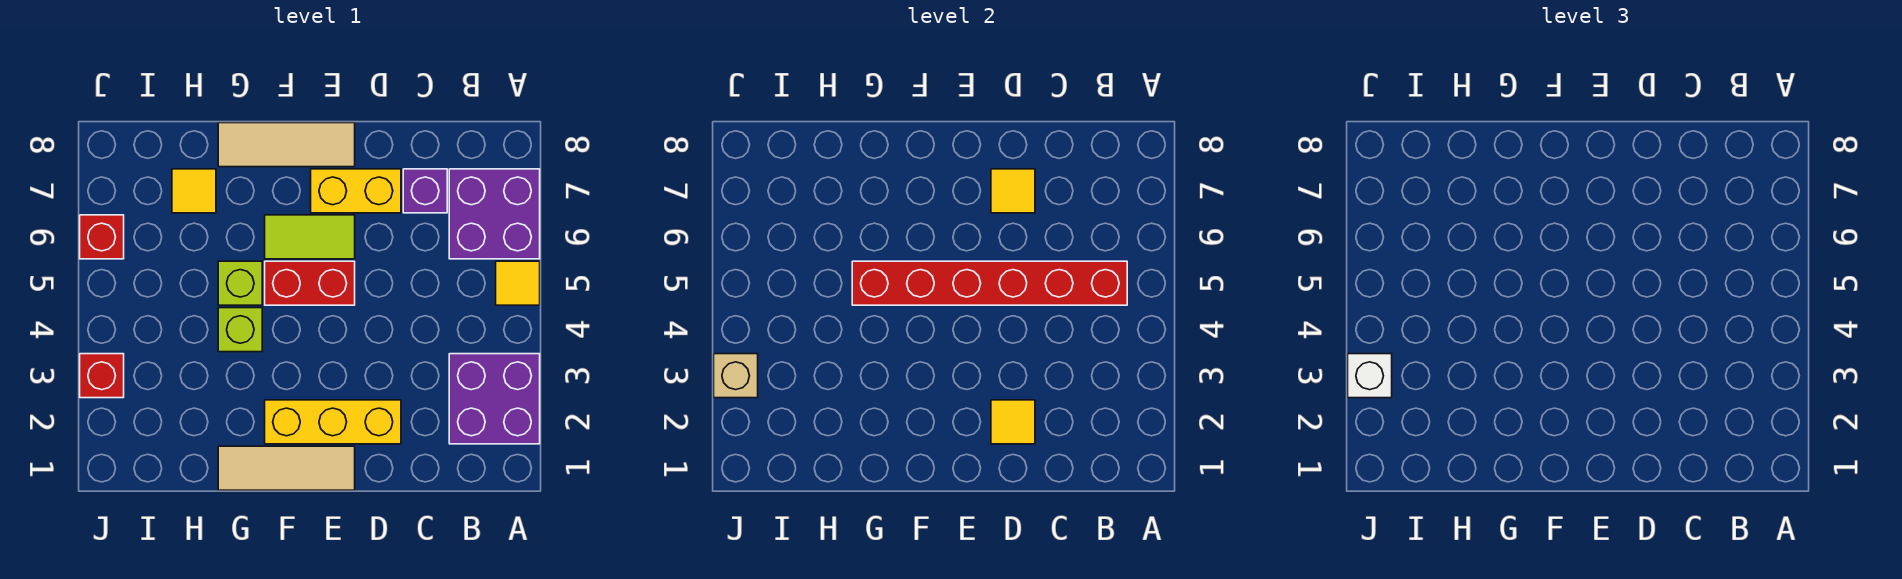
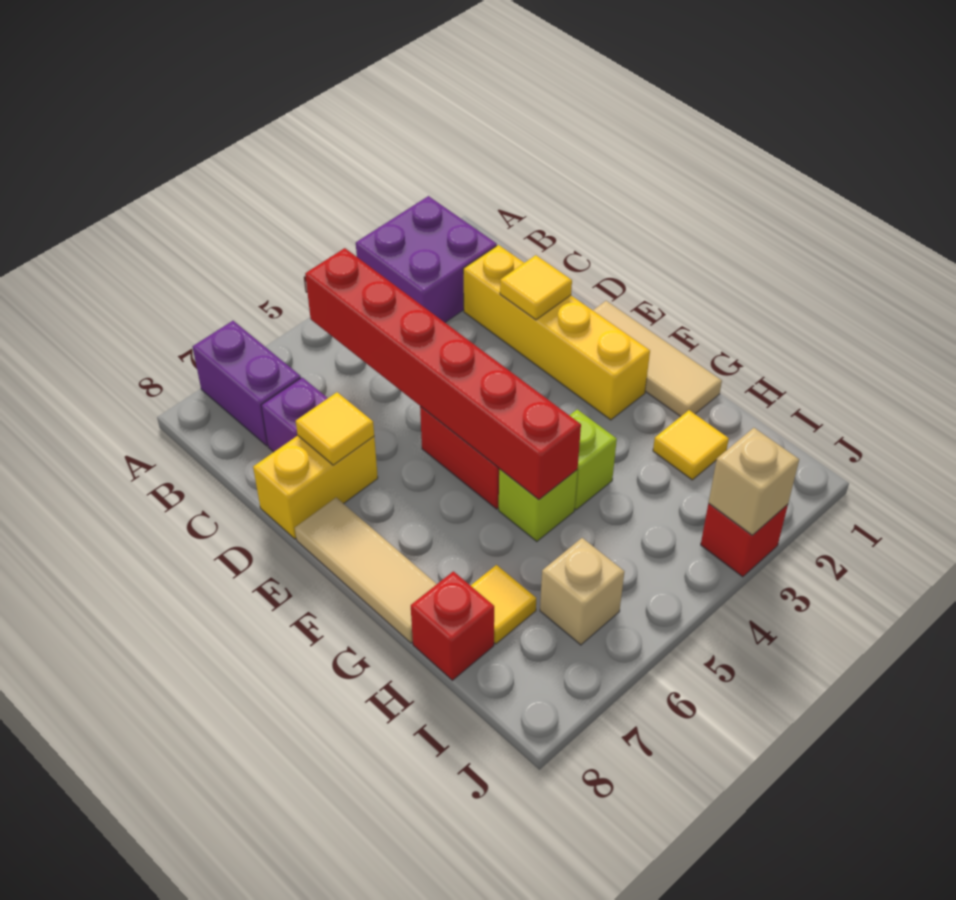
yellow tile A5 level 1 -> yellow tile H2 level 1
purple brick A6:B7 level 1 -> purple brick A7:B7 level 1
yellow brick D2:F2 level 1 -> yellow brick C2:F2 level 1
yellow brick D7:E7 level 1 -> yellow brick D7:D8 level 1
lime tile E6:F6 level 1 -> none
none -> tan brick I6 level 1
white brick J3 level 3 -> none
red brick J6 level 1 -> red brick H8 level 1

